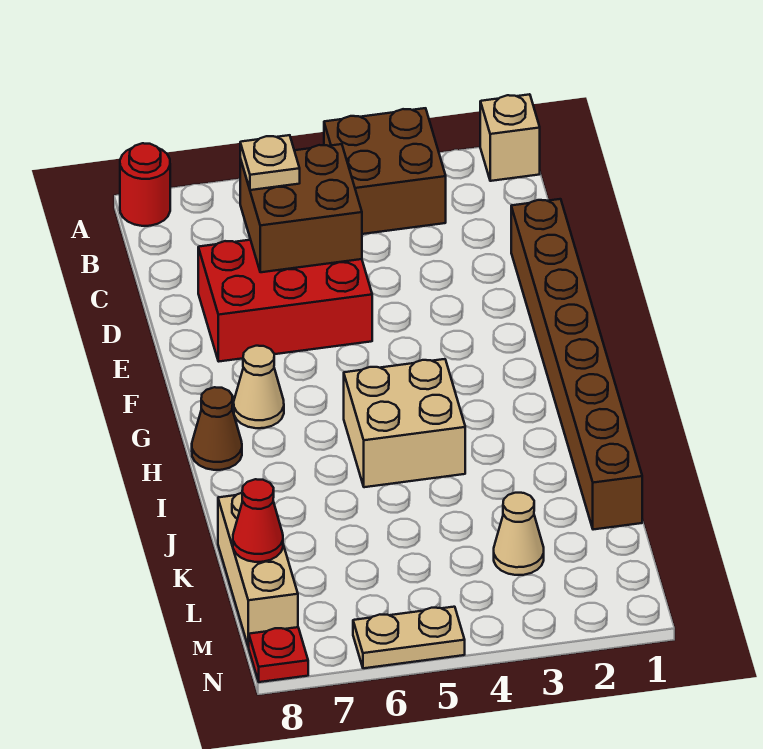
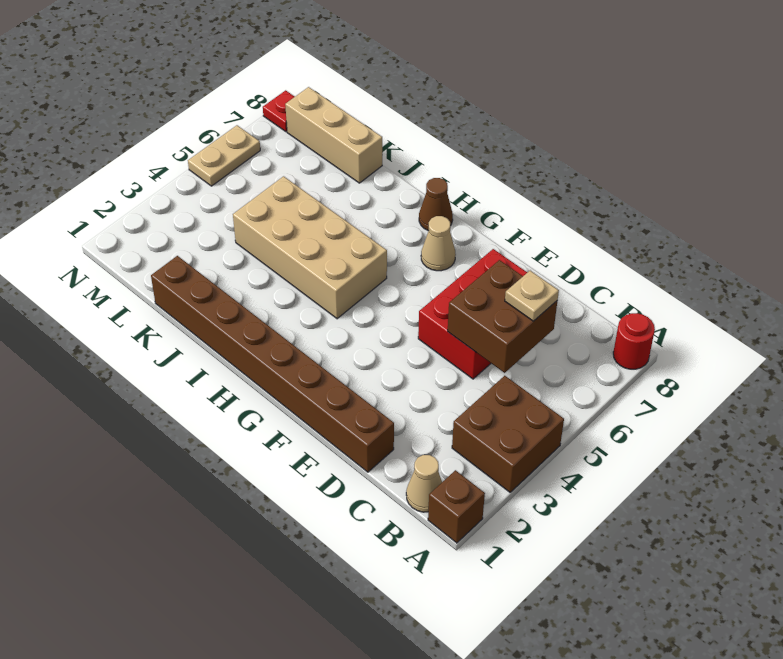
tan brick A1 level 1 -> brown brick A1 level 1
tan brick H4:I5 level 1 -> tan brick H4:K5 level 1
tan cone L3 level 1 -> tan cone B1 level 1
red cone L8 level 2 -> none

